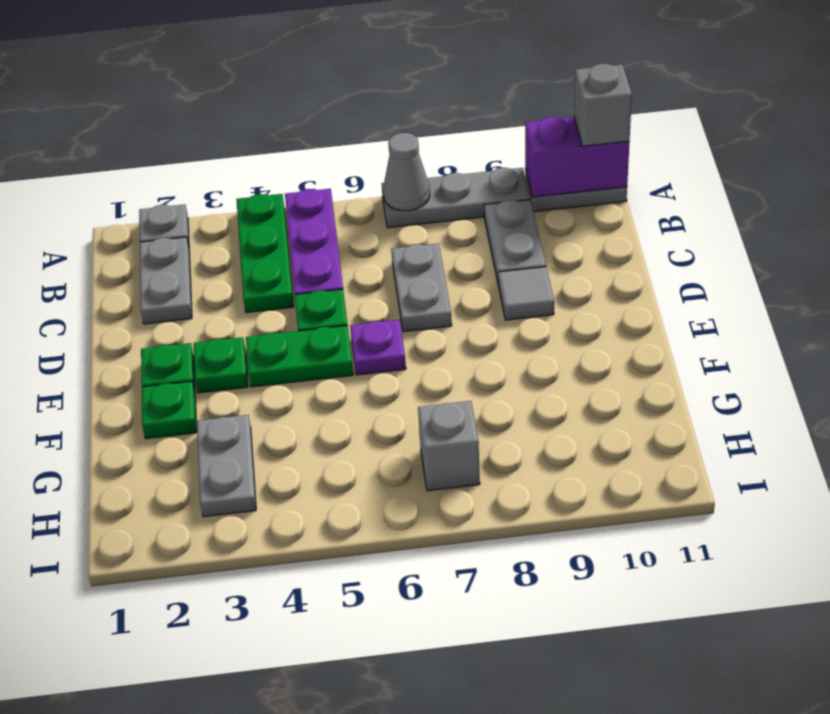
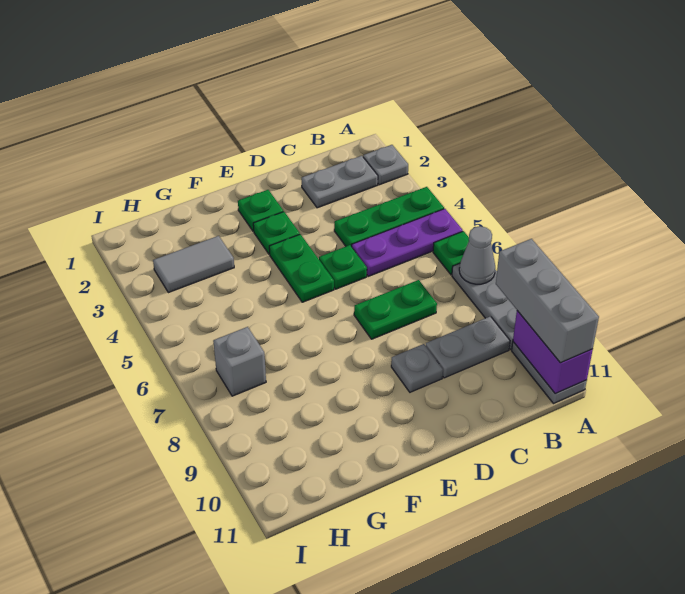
grey brick A11 level 3 -> grey brick A9:A11 level 3
grey plate C7:D7 level 1 -> green plate C7:D7 level 1
grey tile D9 level 1 -> grey plate D9 level 1
purple plate E6 level 1 -> none
green plate F2 level 1 -> green plate A6 level 1
grey plate G3:H3 level 1 -> grey tile G3:H3 level 1

